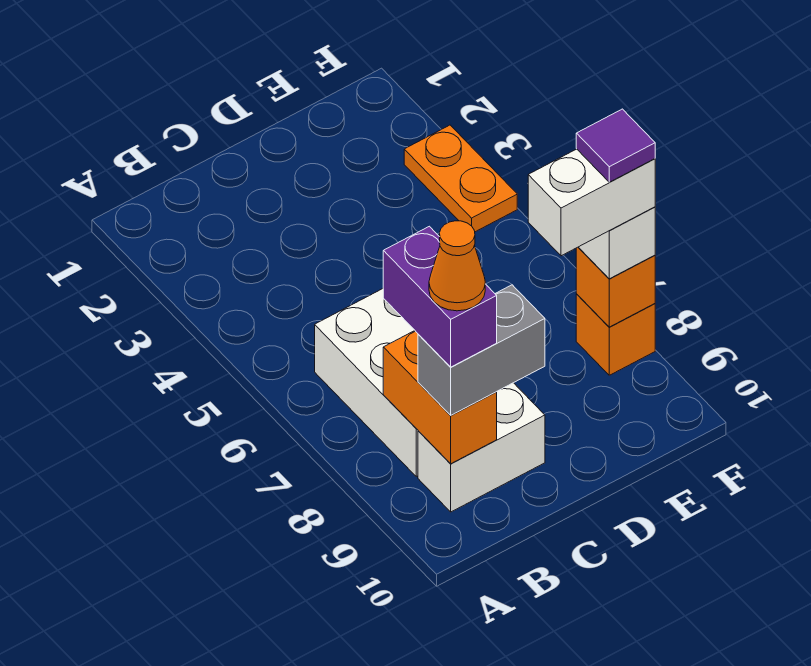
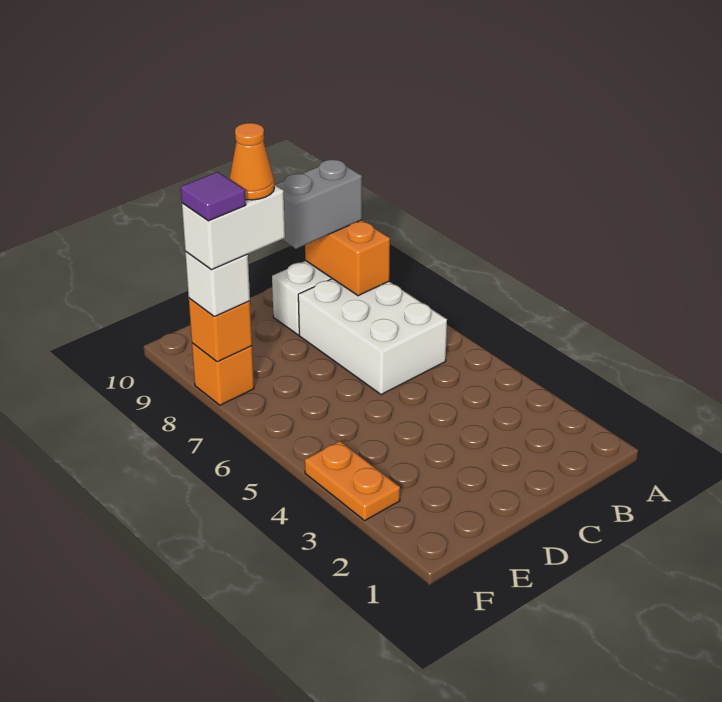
purple brick B8:B9 level 4 -> none
orange cone B9 level 5 -> orange cone E8 level 5

